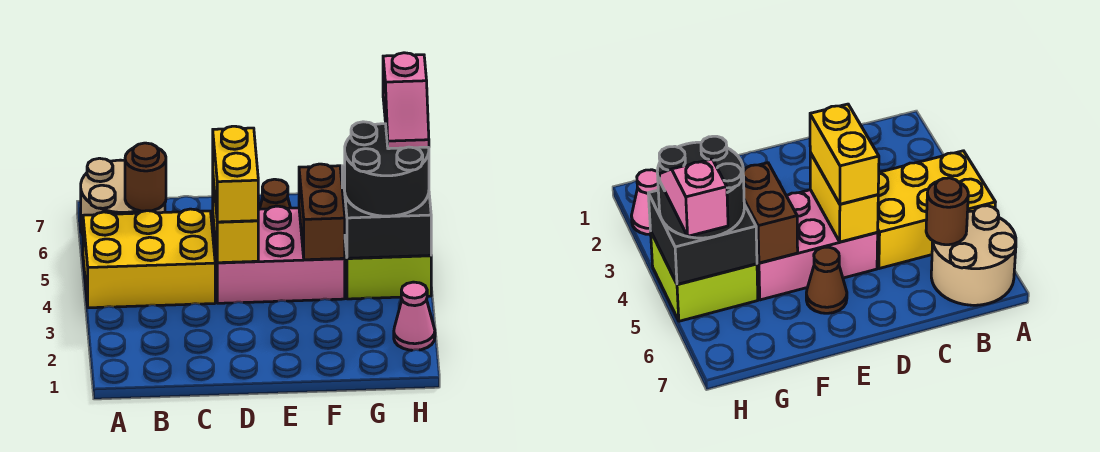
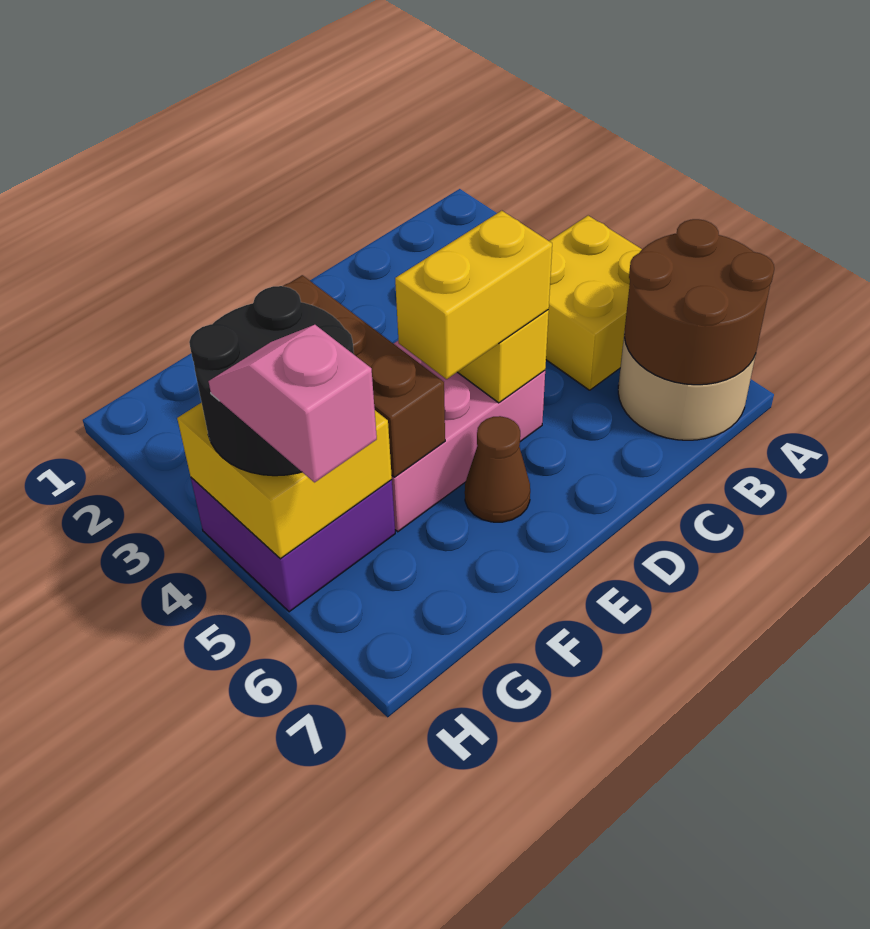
yellow brick A4:C5 level 1 -> yellow brick A4:B5 level 1
brown round brick B6 level 2 -> brown round brick A6:B7 level 2
yellow brick D4:D5 level 3 -> yellow brick D5:E5 level 3
brown brick F4:F5 level 2 -> brown brick F3:F5 level 2
lime brick G4:H5 level 1 -> purple brick G4:H5 level 1
black brick G4:H5 level 2 -> yellow brick G4:H5 level 2
pink cone H2 level 1 -> none

